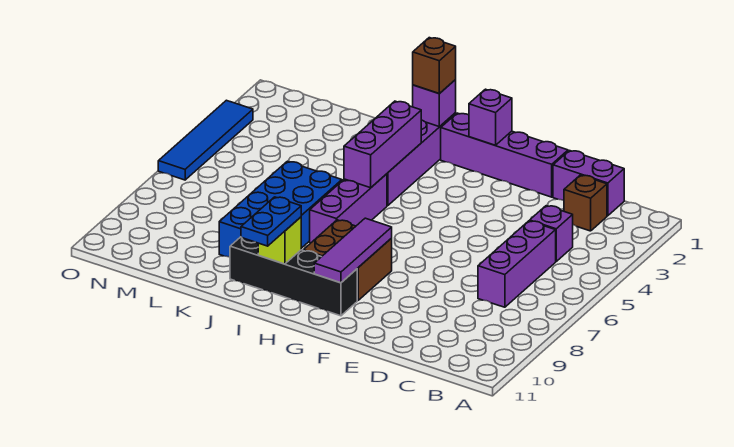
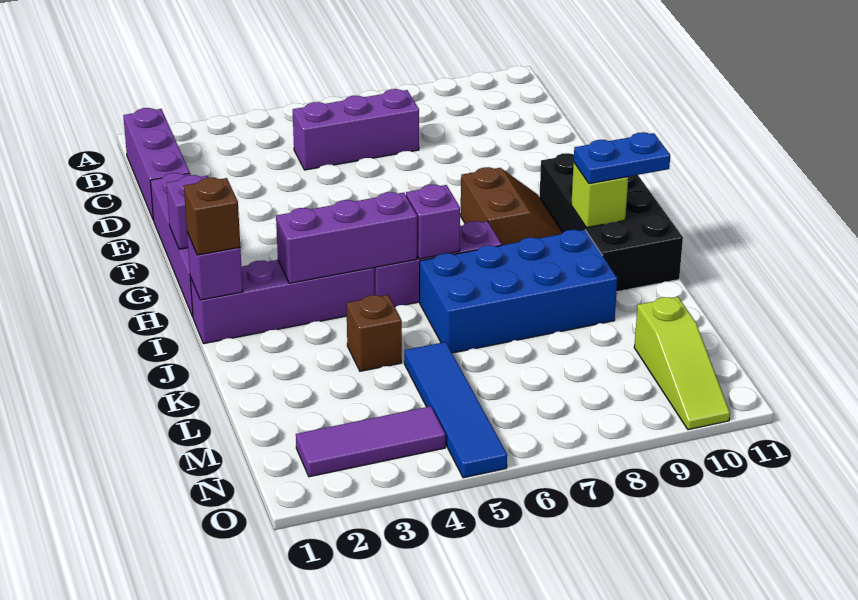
purple brick C1:D1 level 1 -> purple brick B1:D1 level 1
brown brick C2 level 1 -> brown brick K4 level 1
purple brick C4 level 1 -> purple brick I6 level 2
brown brick G8:H9 level 1 -> brown slope G8:H9 level 1 top 8
purple tile G8:G10 level 2 -> purple tile N2:N4 level 1
black brick G10:J10 level 1 -> black brick G10:J11 level 1
none -> lime slope M10:O10 level 1 top M
blue tile O3:O6 level 1 -> blue tile L5:O5 level 1

